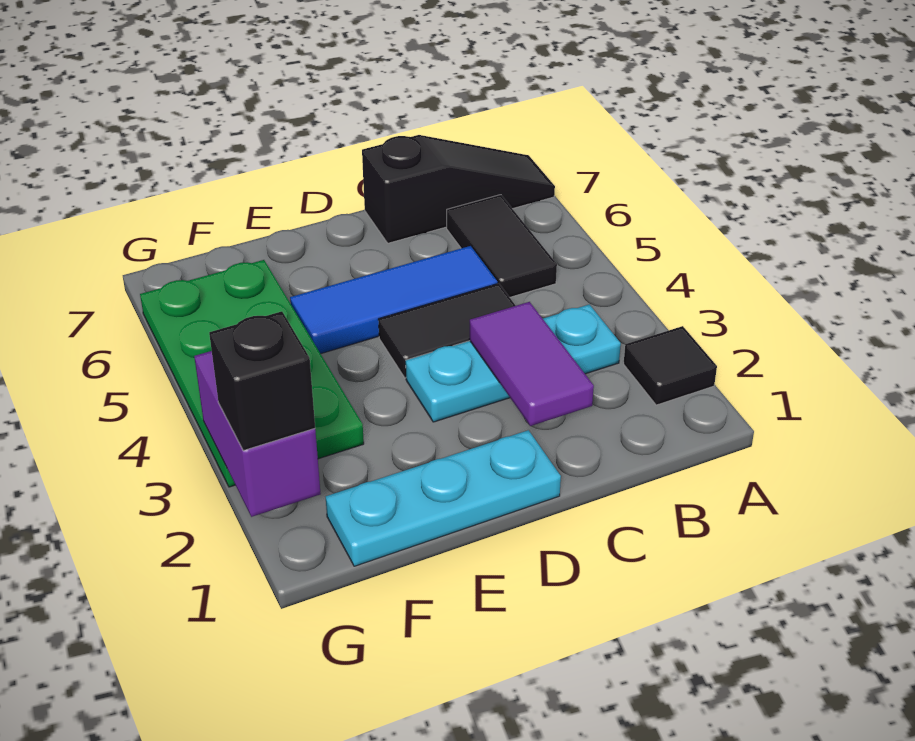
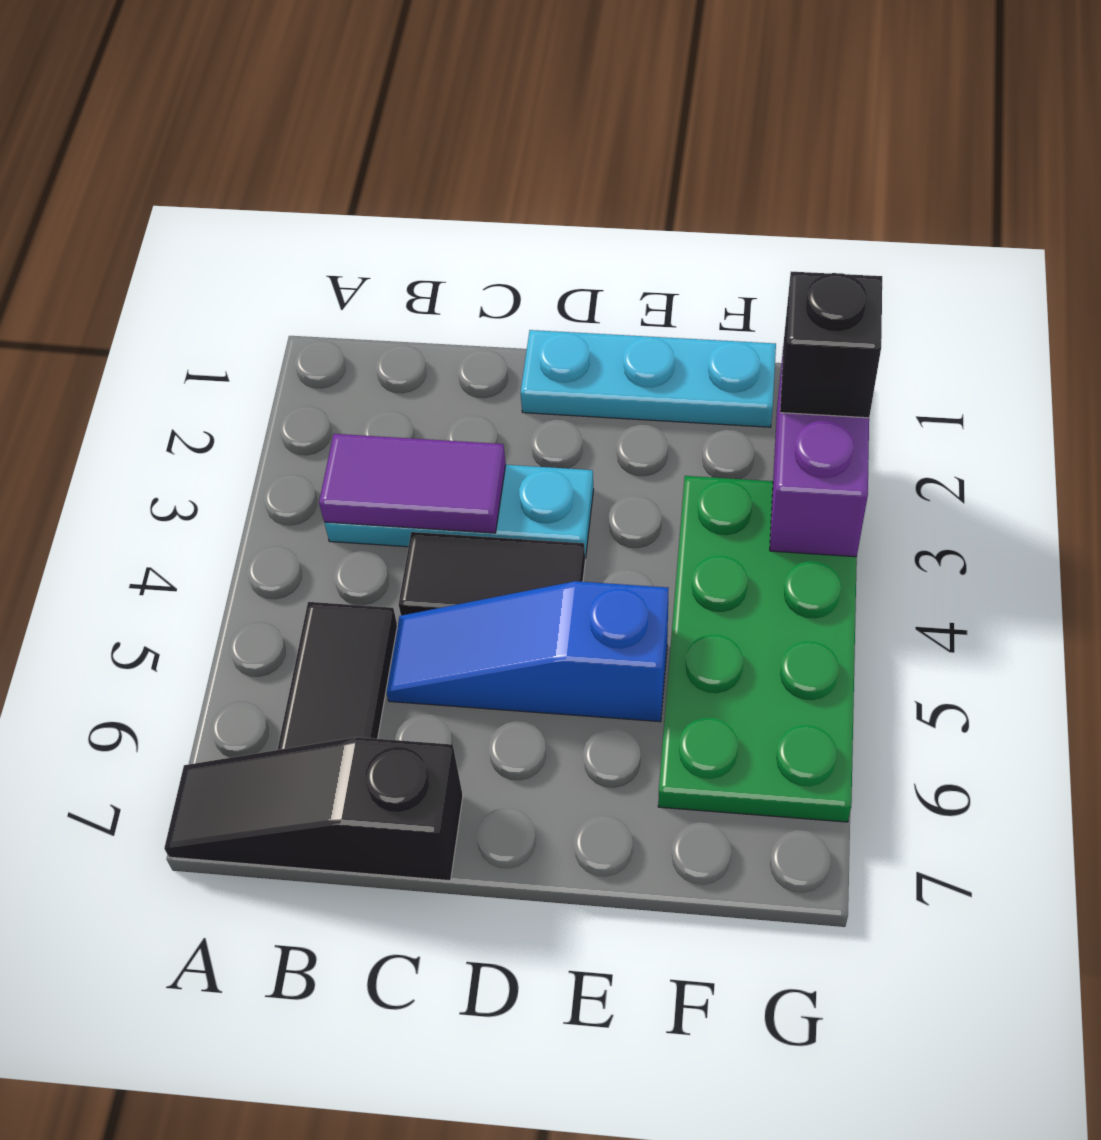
black tile A2 level 1 -> none
purple tile C2:C3 level 2 -> purple tile B3:C3 level 2
blue tile C5:E5 level 1 -> blue slope C5:E5 level 1 top E

